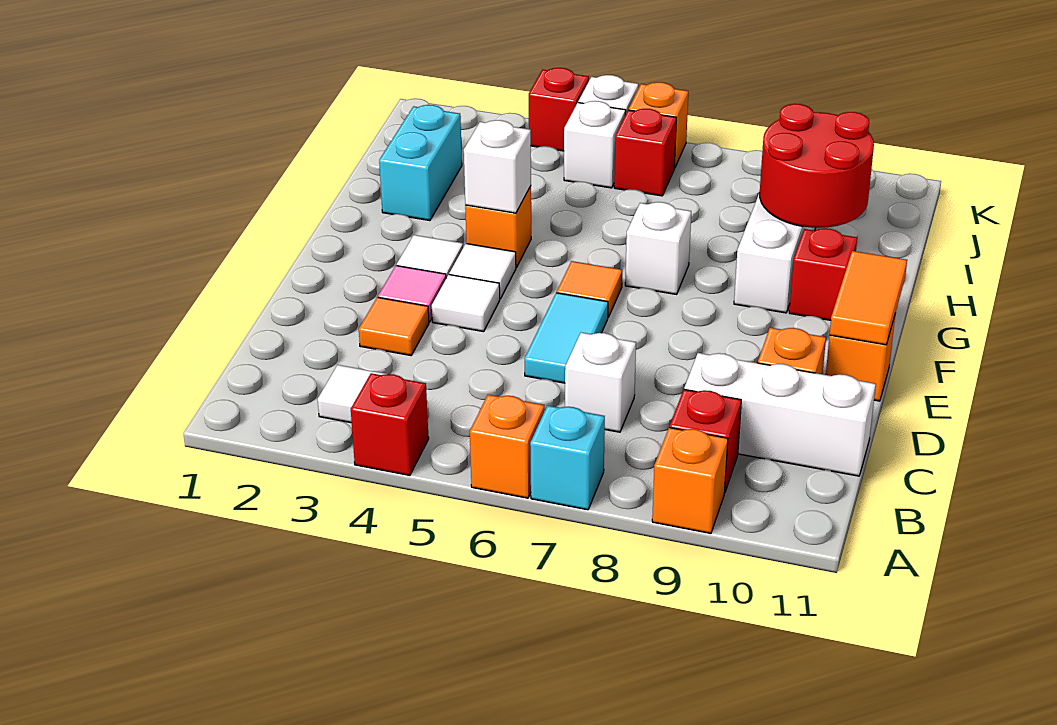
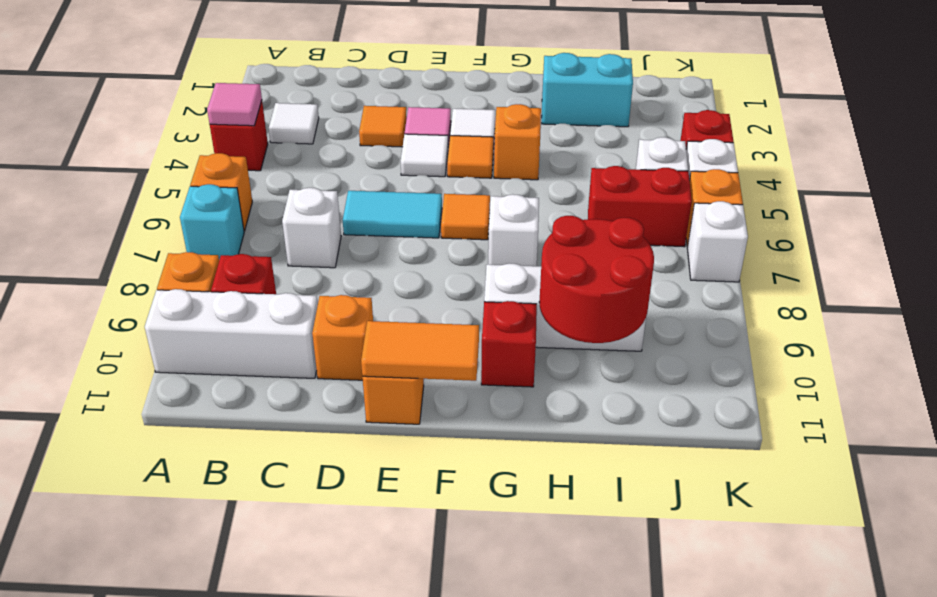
none -> pink tile A4 level 2
white brick C9:C11 level 1 -> white brick A10:C10 level 1
white tile F4 level 1 -> orange tile F4 level 1
white brick G4 level 2 -> white brick K7 level 1
red brick J6 level 1 -> red brick I6:J6 level 1

